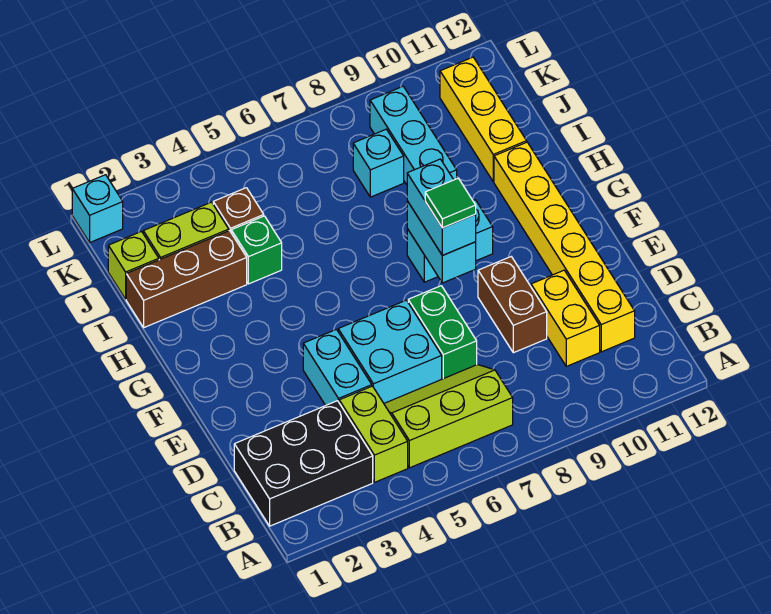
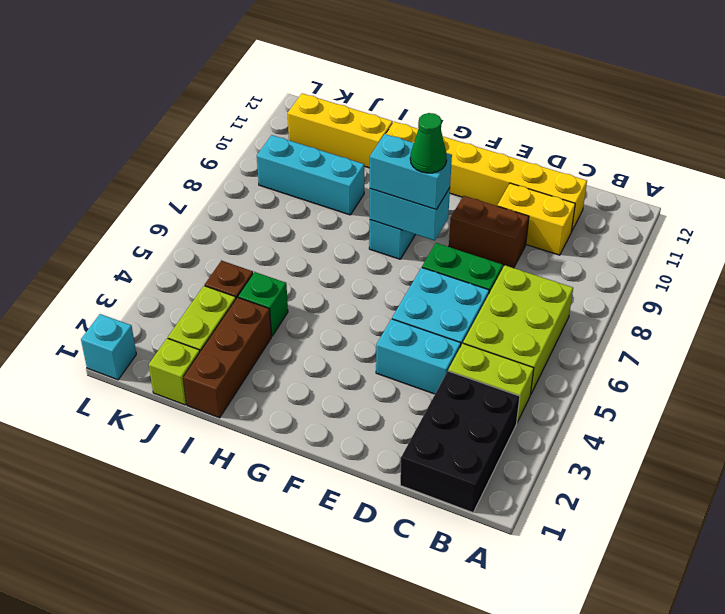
lime slope B5:C7 level 1 top B -> lime brick B5:C7 level 1
green tile F8 level 4 -> green cone F8 level 4
cyan brick J8 level 1 -> none

